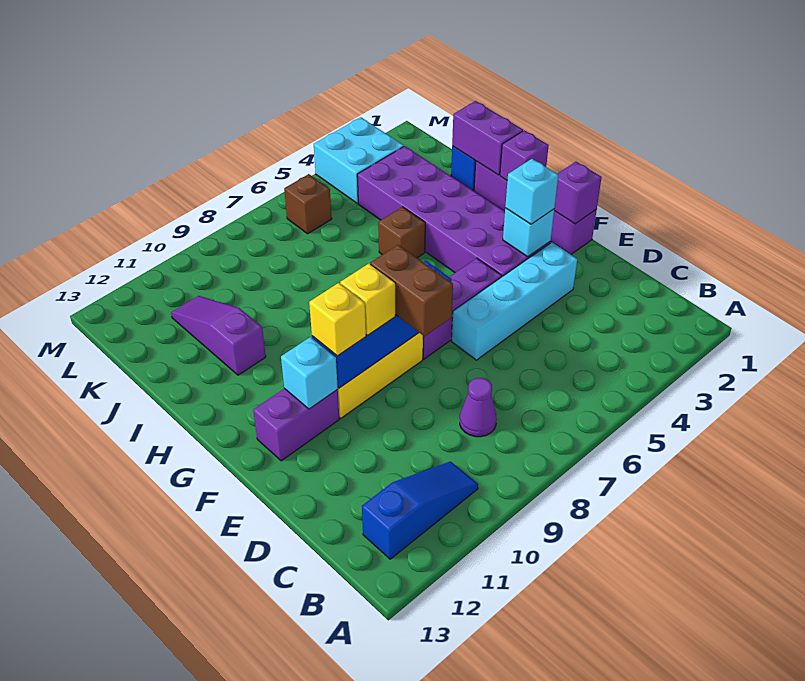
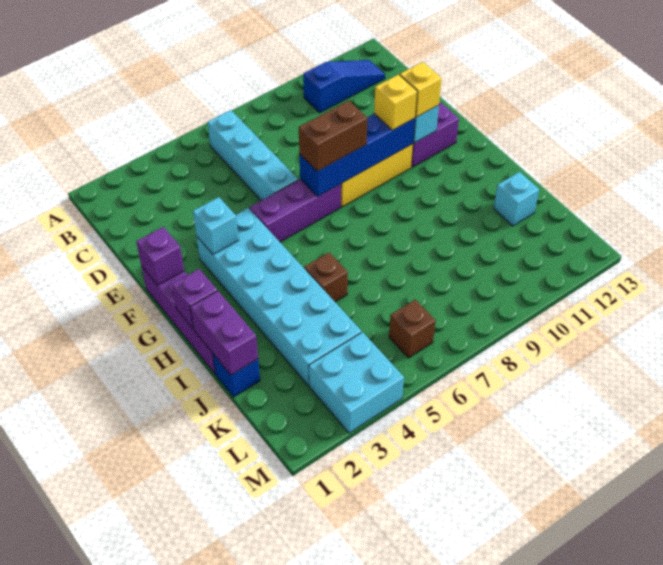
blue slope B10:B12 level 1 top 12 -> blue slope B10:B12 level 1 top 10
purple cone C8 level 1 -> none
cyan brick E3:E6 level 1 -> cyan brick B6:E6 level 1
brown brick E8:F8 level 3 -> brown brick F7:F8 level 3
purple brick F3:K4 level 1 -> cyan brick F3:K4 level 1
cyan brick F3 level 3 -> cyan brick J12 level 1
yellow brick F9 level 3 -> yellow brick F11 level 3
purple slope I11:K11 level 1 top I -> none

